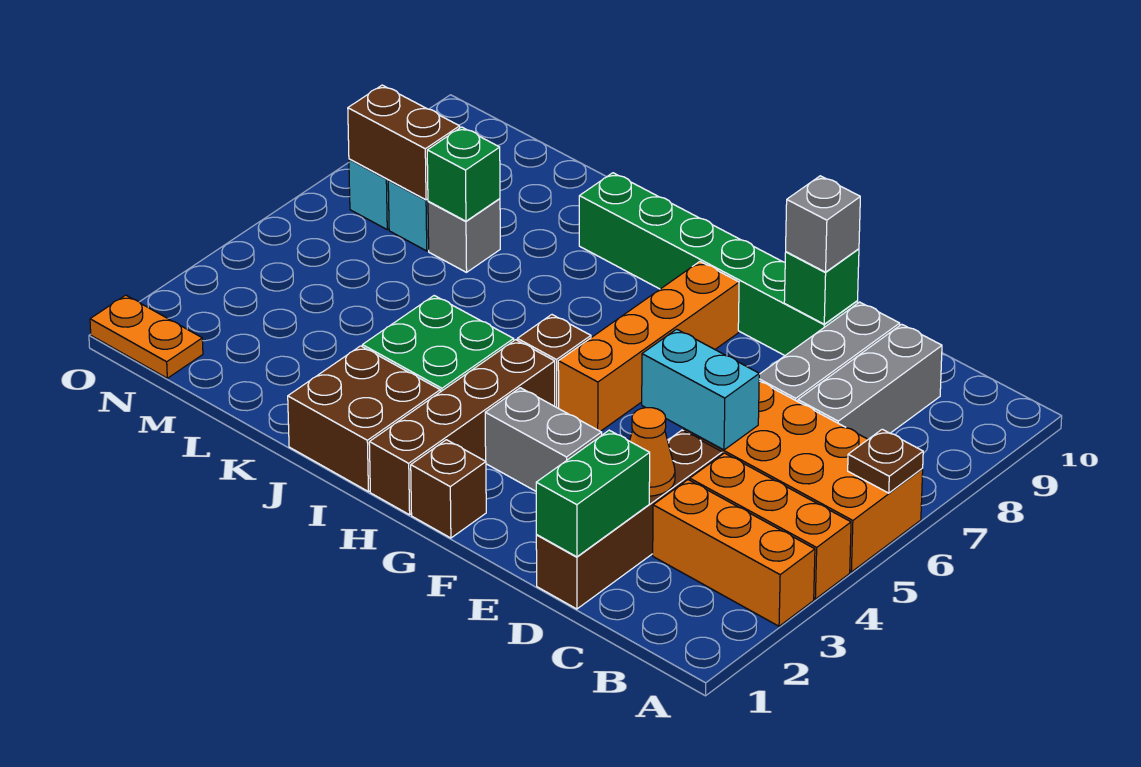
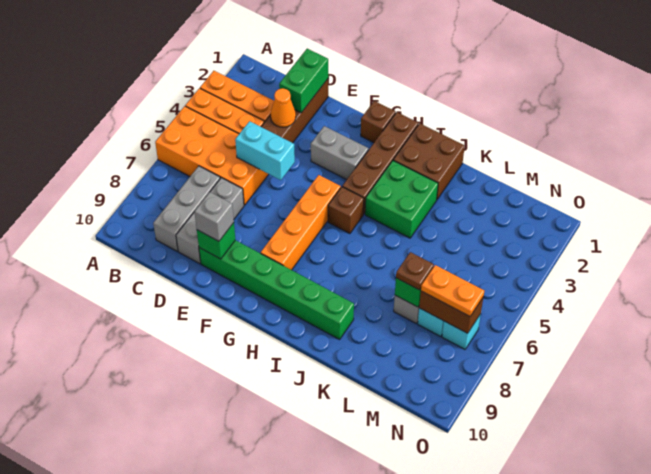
brown plate A6 level 2 -> brown plate L7 level 3
orange plate N1:O1 level 1 -> orange plate M7:N7 level 3

